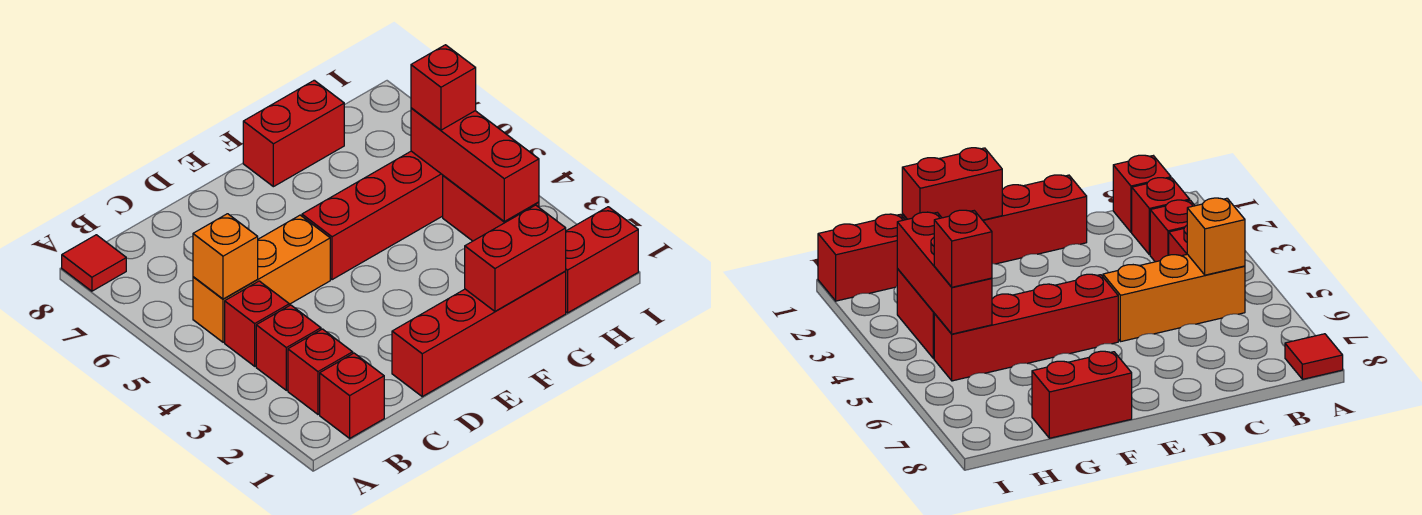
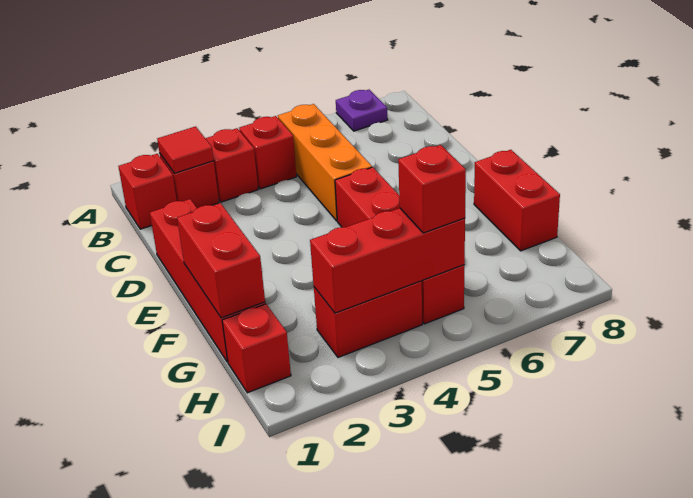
none -> purple plate A7 level 1
red tile A8 level 1 -> red tile B2 level 2
orange brick B5 level 2 -> none
red brick H1:I1 level 1 -> red brick H1 level 1

